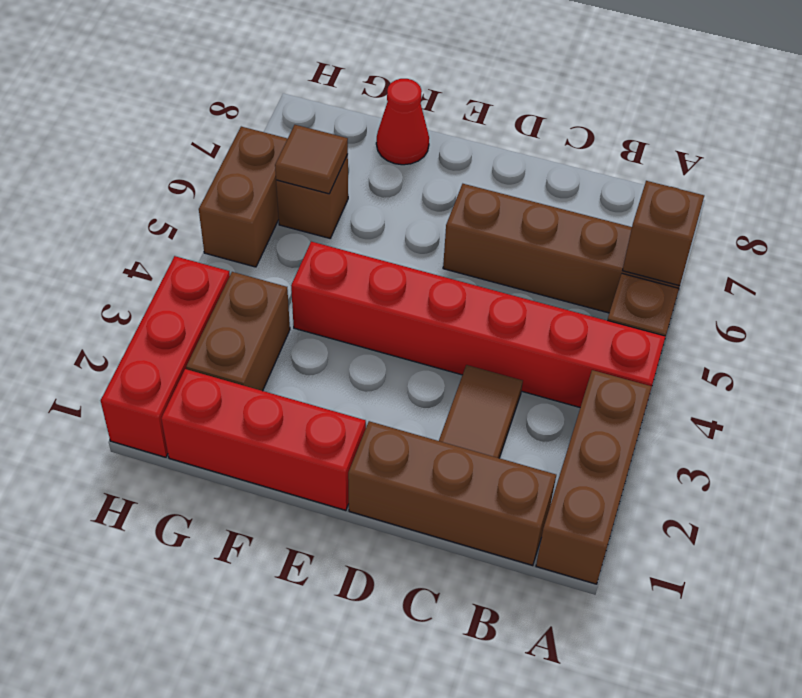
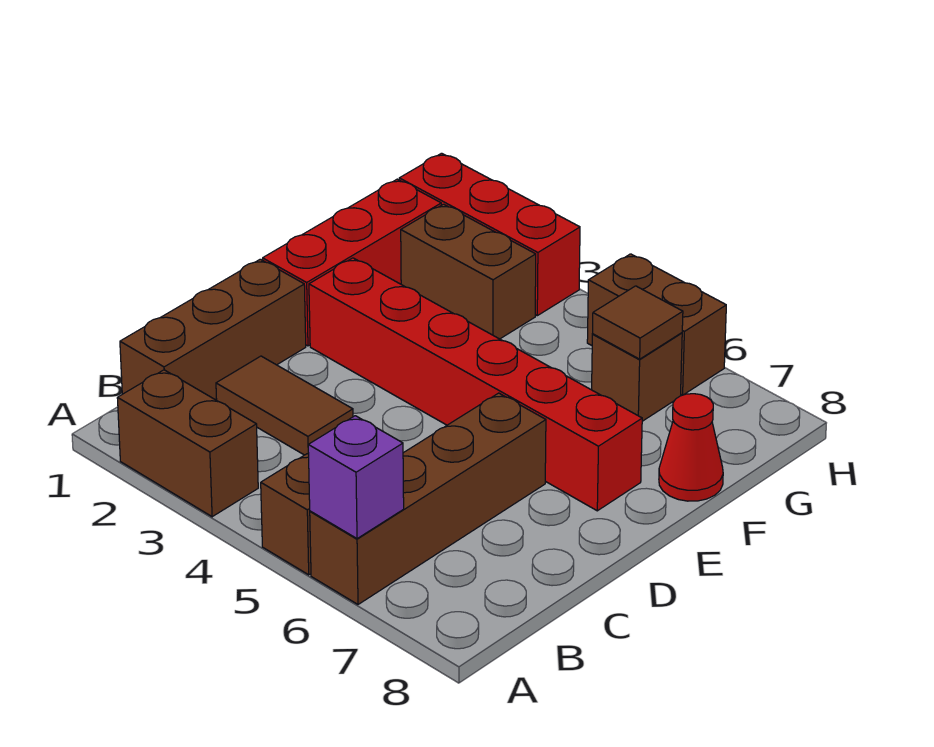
brown brick A1:A3 level 1 -> brown brick A2:A3 level 1
red brick A4:F4 level 1 -> red brick E2:E7 level 1
brown brick A6 level 2 -> purple brick A6 level 2

